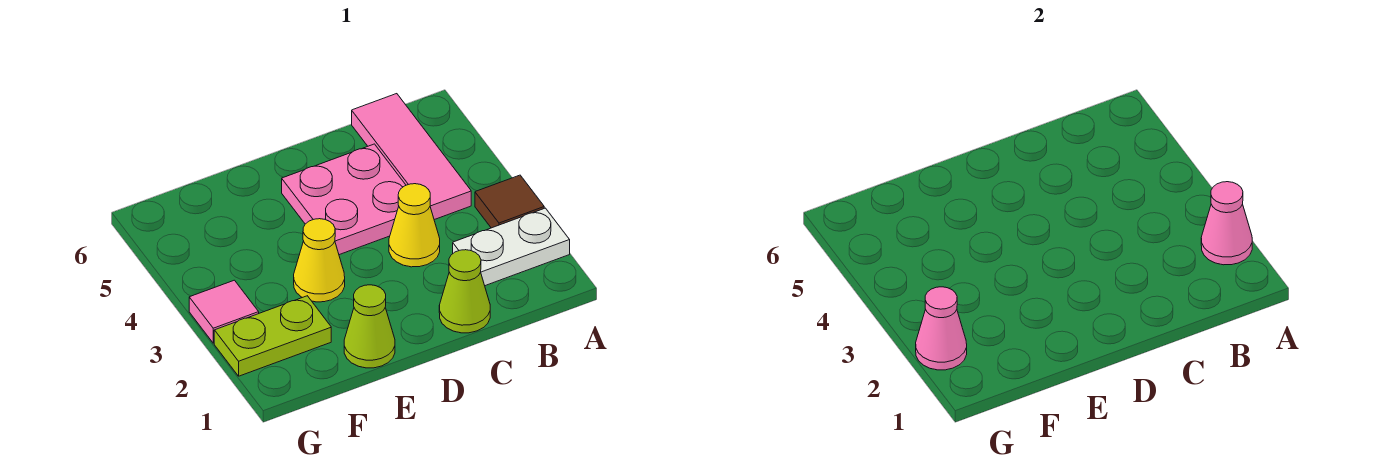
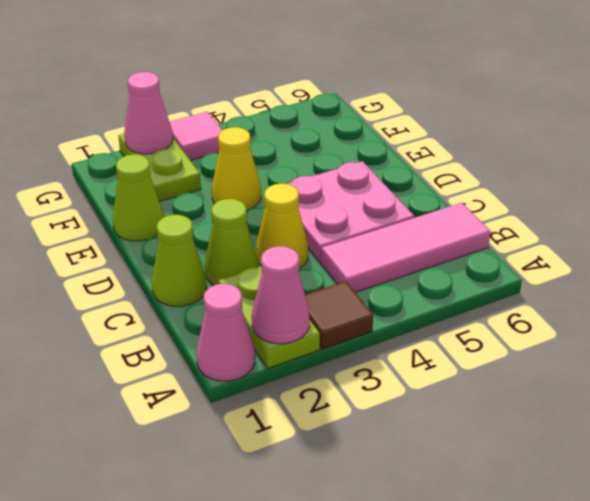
none -> pink cone A1 level 1
white plate A2:B2 level 1 -> lime plate A2:B2 level 1
none -> lime cone C2 level 1

